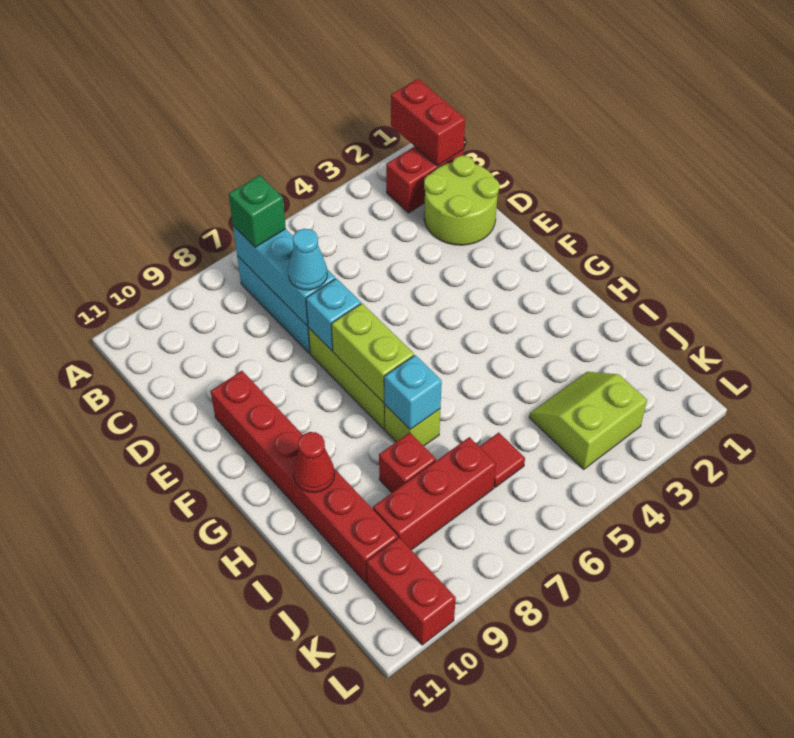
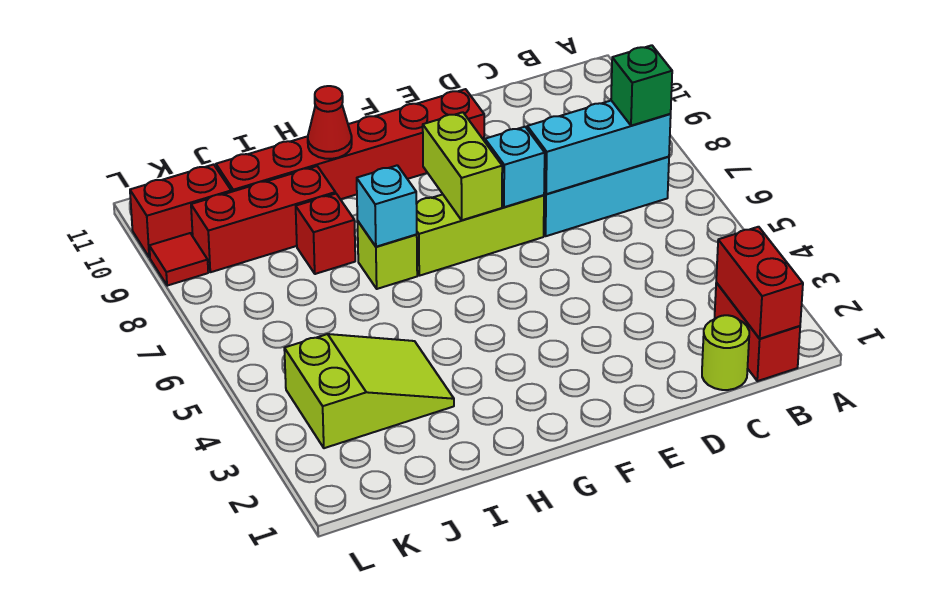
red brick A1:B1 level 2 -> red brick B1:B2 level 2
lime round brick C1:D2 level 1 -> lime round brick C1 level 1
cyan cone D7 level 3 -> none
lime brick F7:G7 level 2 -> lime brick F7:F8 level 2
lime slope J3:K4 level 1 top K -> lime slope I3:K4 level 1 top K
red tile J6 level 1 -> red tile L9 level 1
red brick J7:J9 level 1 -> red brick I9:K9 level 1

